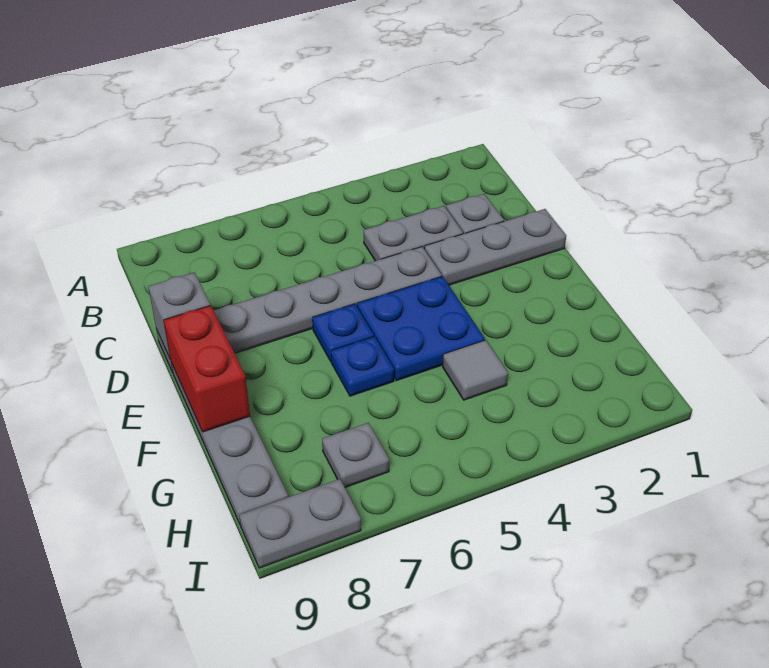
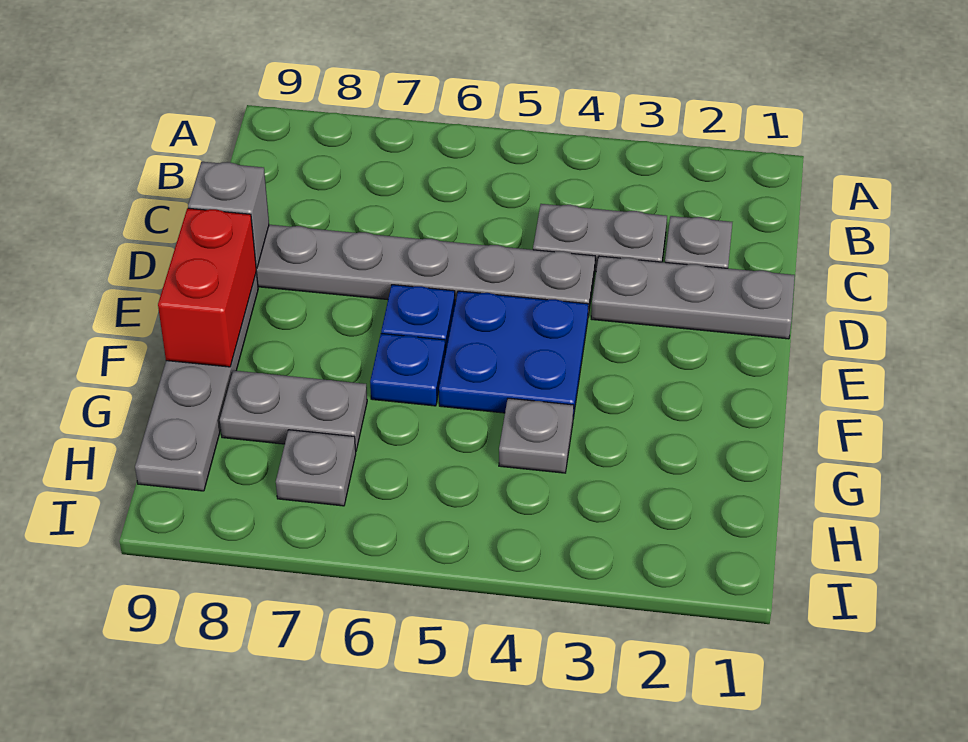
grey tile G4 level 1 -> grey plate G4 level 1
grey plate I8:I9 level 1 -> grey plate G7:G8 level 1

